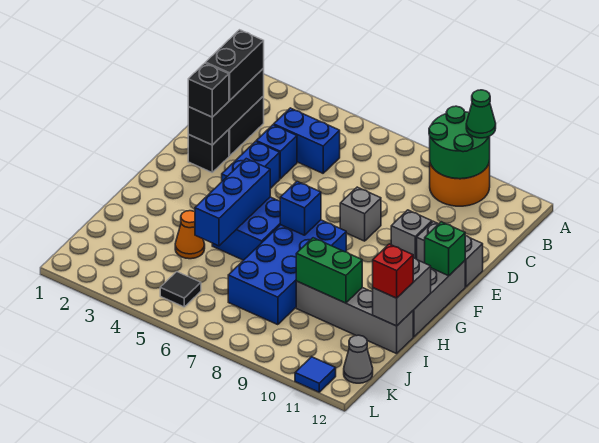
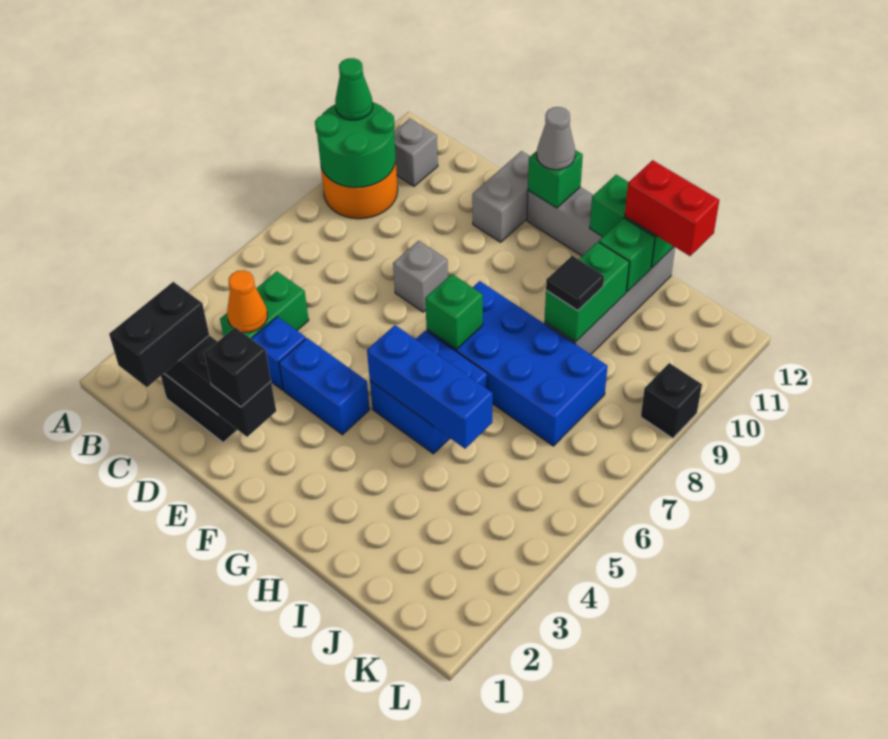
black brick C2:D2 level 3 -> black brick C1:C2 level 3
blue brick C4:C5 level 1 -> green brick C4:C5 level 1
black brick E2 level 1 -> black brick L9 level 1
grey brick E10 level 1 -> grey brick B11 level 1
blue brick G7 level 2 -> green brick G7 level 2
grey brick H12:I12 level 2 -> green brick H12:I12 level 2
orange cone I4 level 1 -> orange cone C4 level 2
none -> green brick I11 level 2
red brick I12 level 3 -> red brick I12:J12 level 3
black tile K5 level 1 -> black tile I9 level 3
grey cone K12 level 1 -> grey cone F12 level 3
blue tile L11 level 1 -> none

